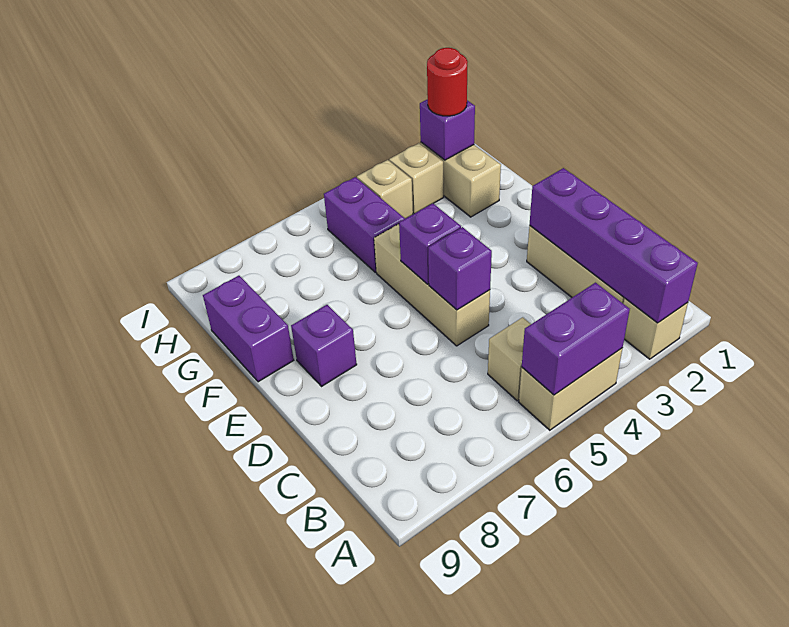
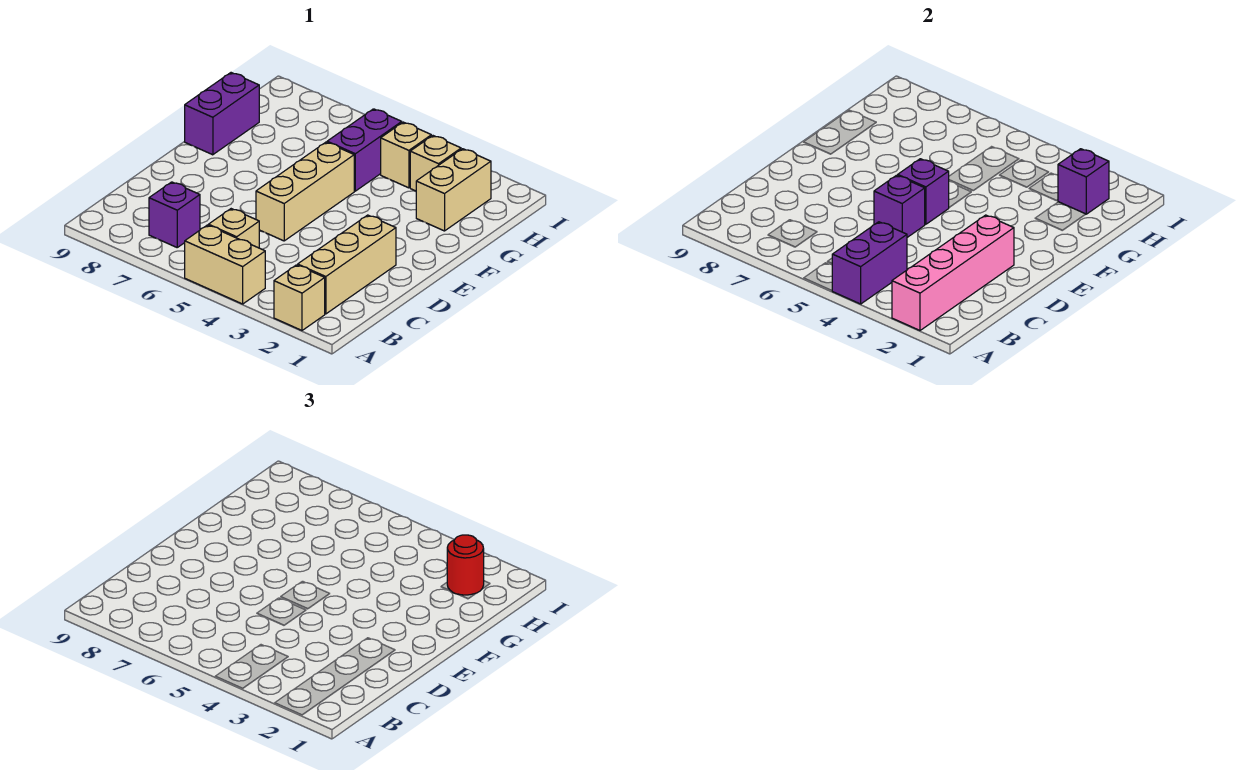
purple brick A2:D2 level 2 -> pink brick A2:D2 level 2
purple brick A4:A5 level 2 -> purple brick A4:B4 level 2
purple brick E8 level 1 -> purple brick B7 level 1

